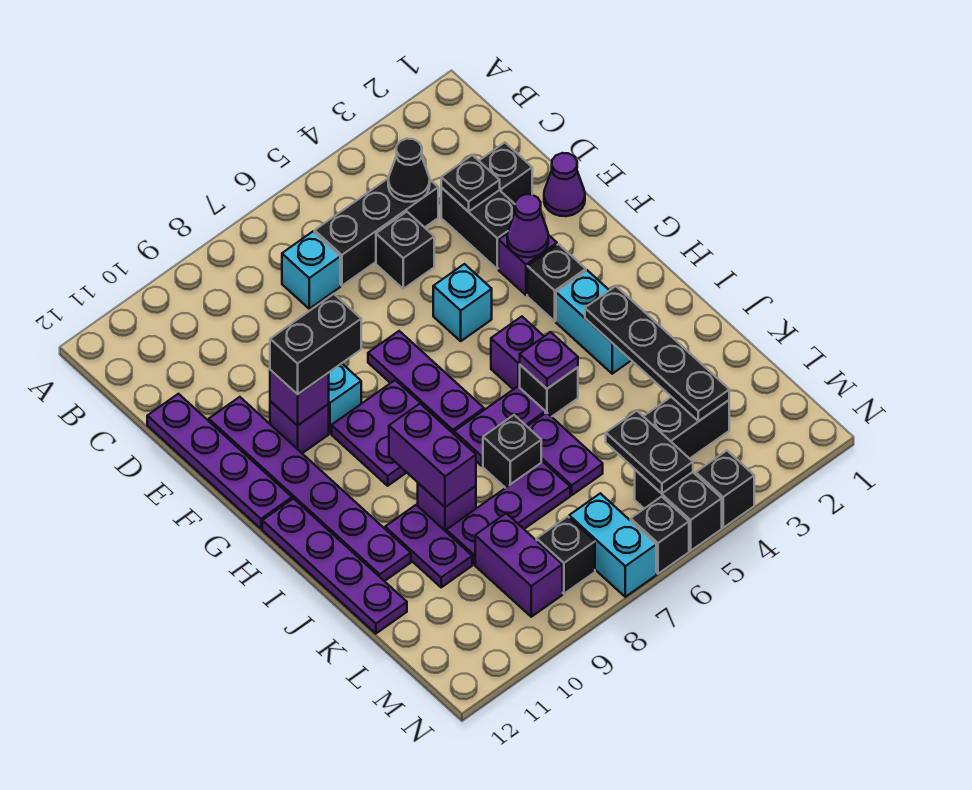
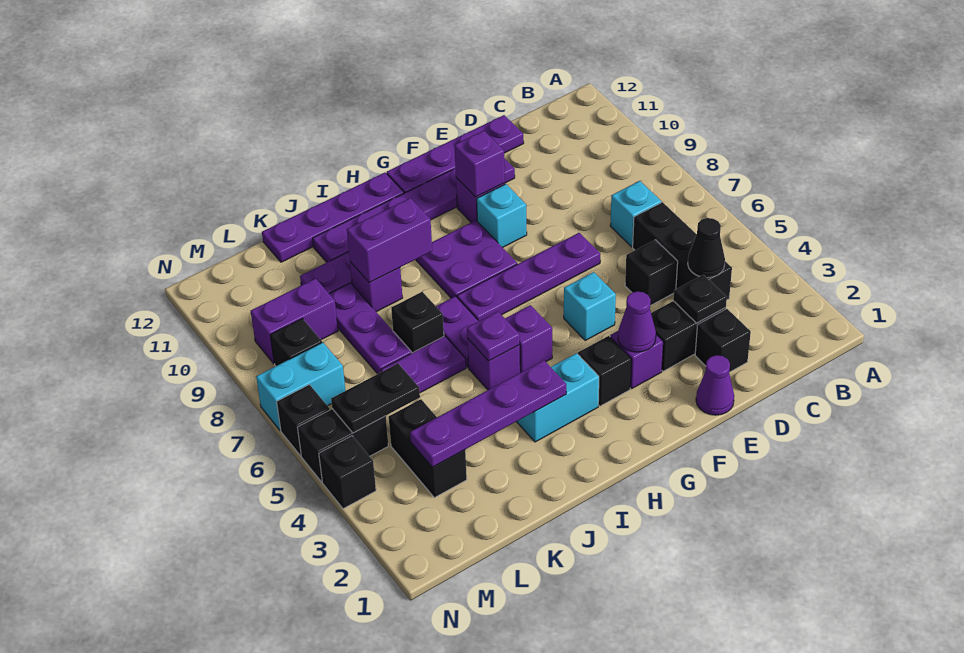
purple plate F7:H7 level 1 -> purple plate E7:H7 level 1
black brick F9:F10 level 3 -> none
black plate I3:L3 level 2 -> purple plate I3:L3 level 2
black brick I5 level 1 -> purple brick I5 level 1

